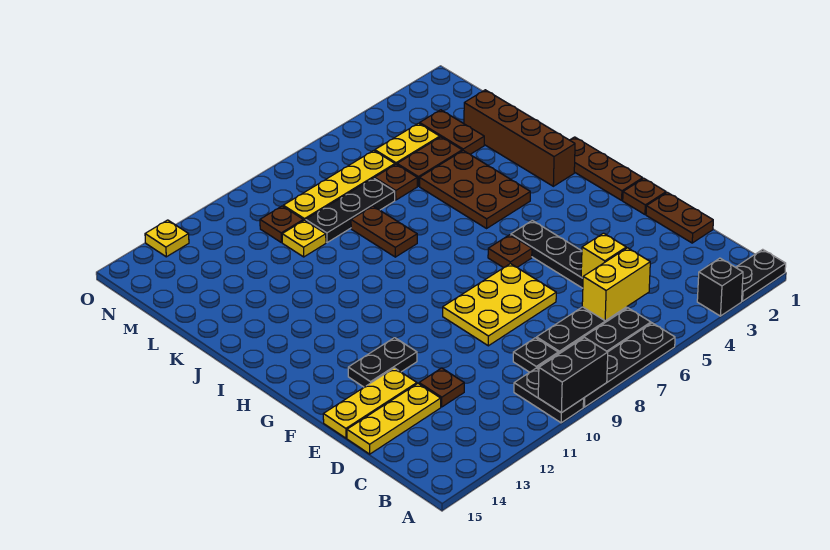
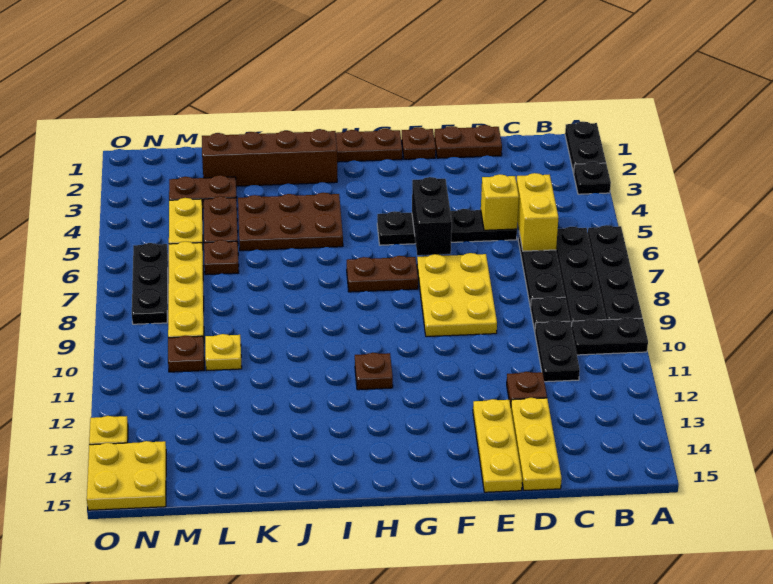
black brick A3 level 1 -> black plate A3 level 1
black brick A9:A10 level 2 -> black brick F5:F6 level 2
black plate F12:F13 level 1 -> black plate C10:C11 level 1
brown plate G6 level 1 -> brown plate H11 level 1
brown plate J8:K8 level 1 -> brown plate G7:H7 level 1
black plate L7:L9 level 1 -> black plate N6:N8 level 1
none -> yellow plate N14:O15 level 1

